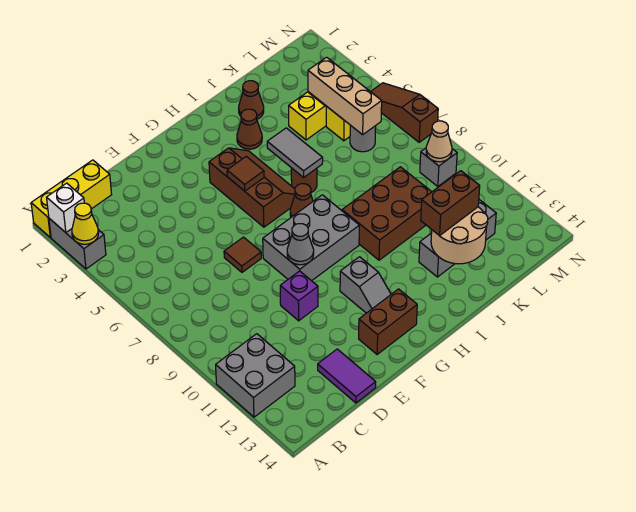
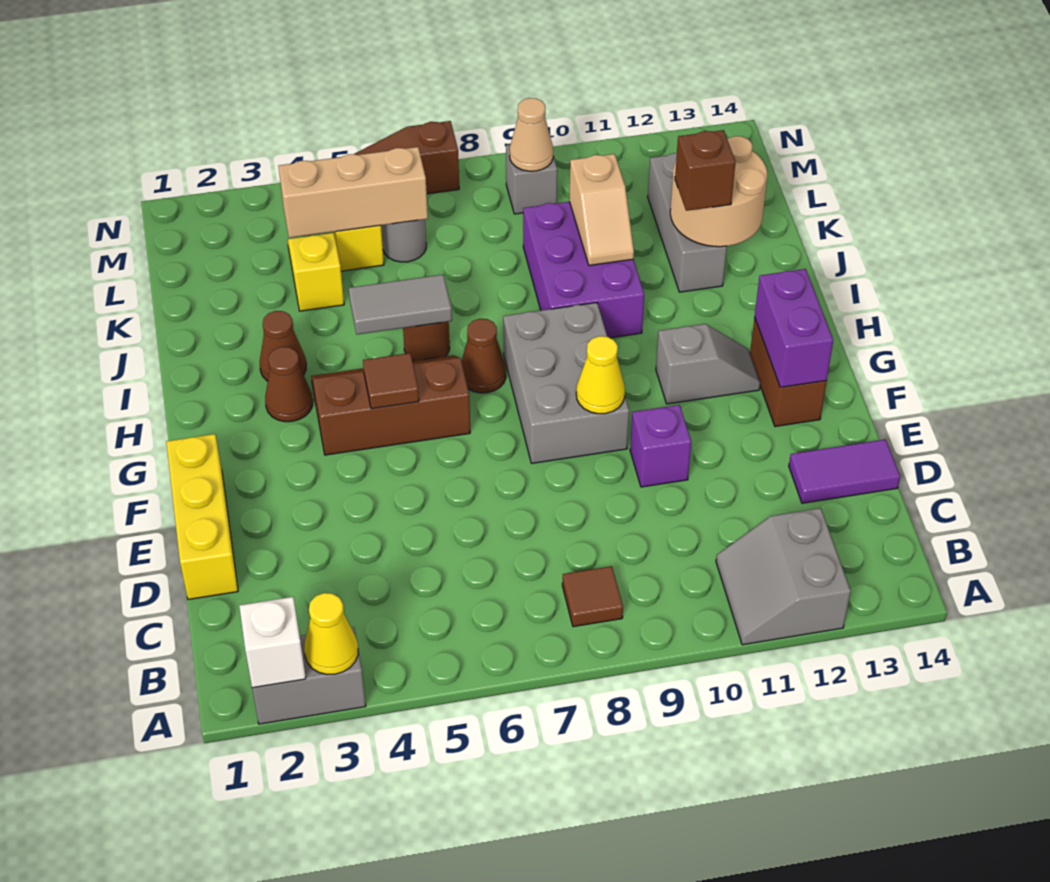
yellow brick A1:C1 level 1 -> yellow brick D1:F1 level 1
grey brick A11:B12 level 1 -> grey slope A11:B12 level 1 top 12
brown tile E7 level 1 -> brown tile B8 level 1
grey cone F9 level 2 -> yellow cone F9 level 2
none -> purple brick F13:G13 level 2
brown brick I9:K10 level 1 -> purple brick I9:K10 level 1
brown cone J2 level 1 -> brown cone H3 level 1
none -> tan slope J10:K10 level 2 top K
brown brick J12:K12 level 3 -> brown brick J12 level 3

